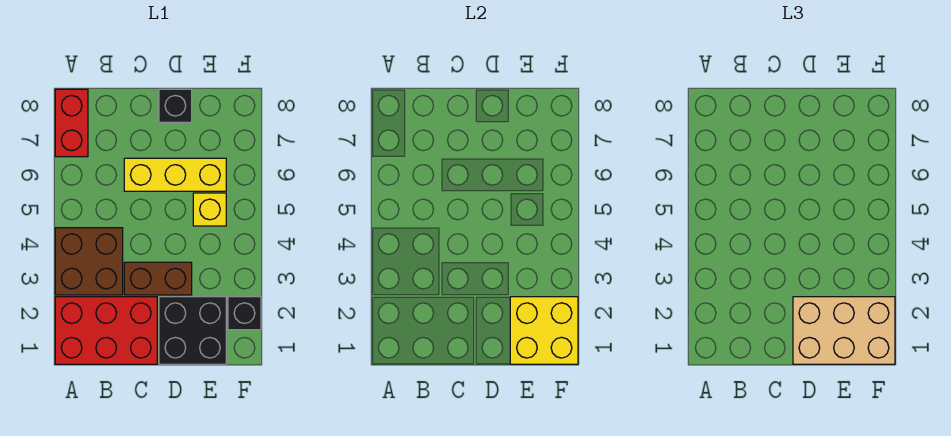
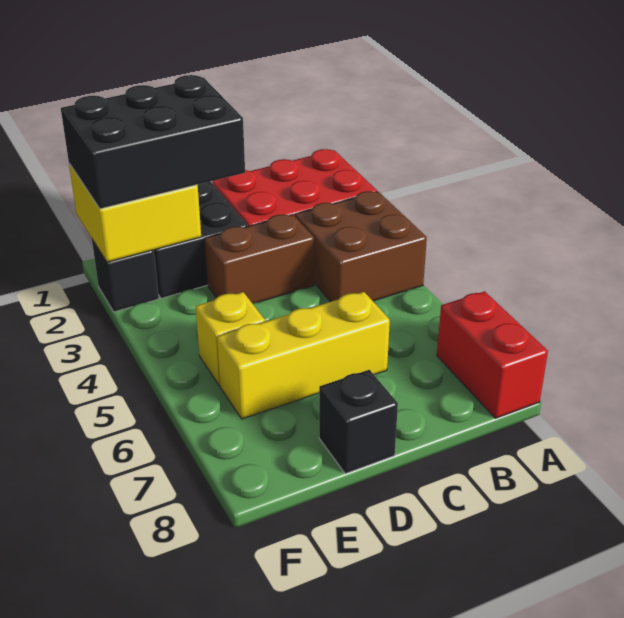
tan brick D1:F2 level 3 -> black brick D1:F2 level 3

